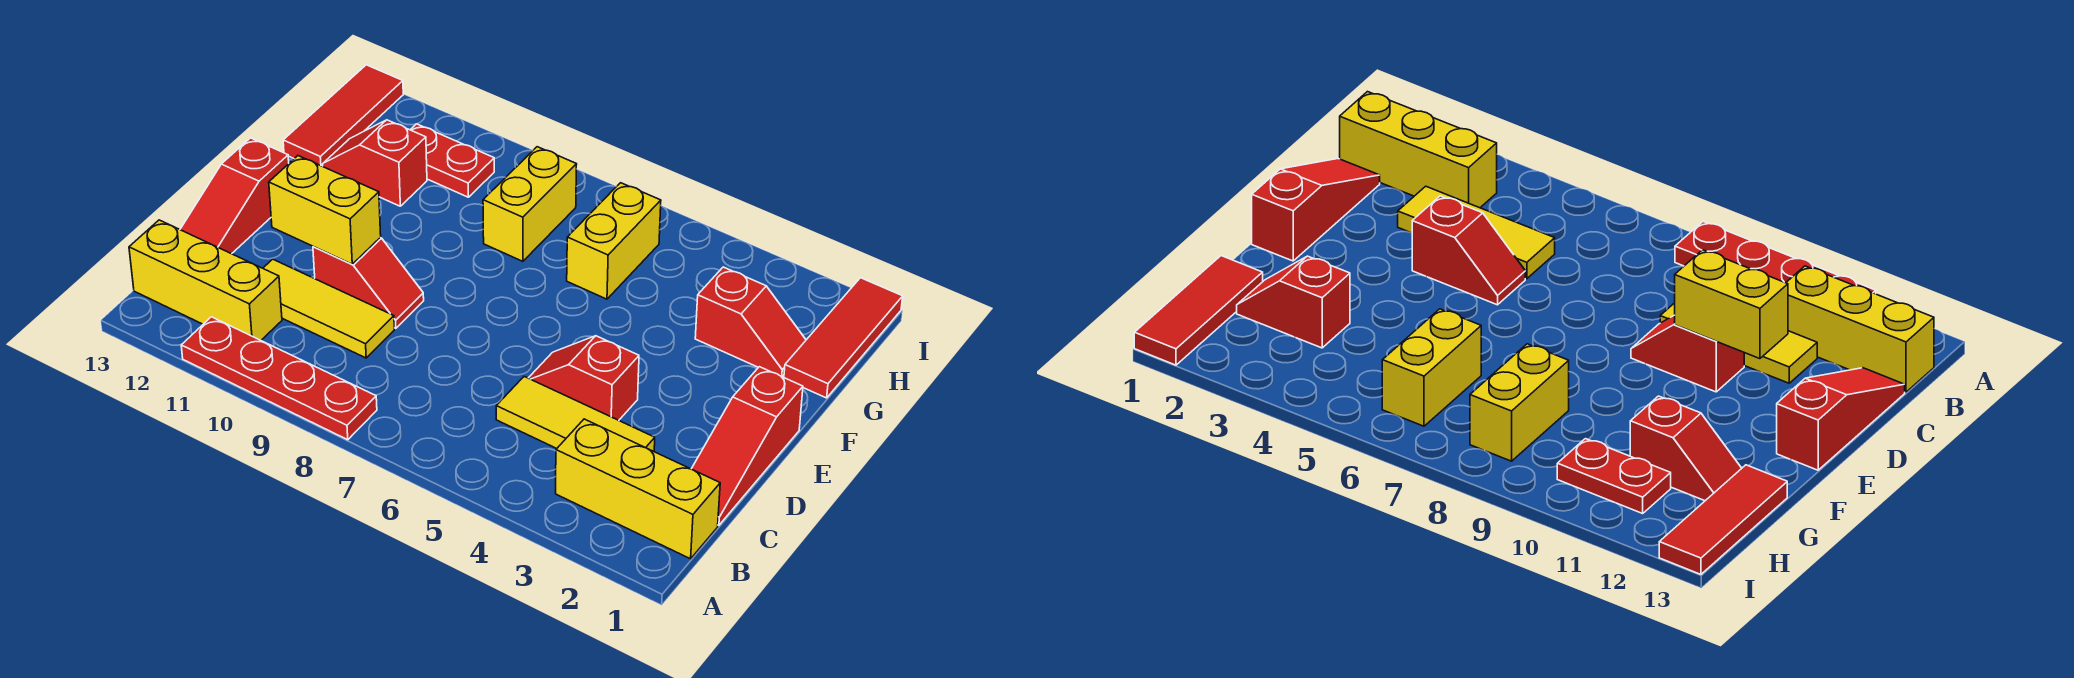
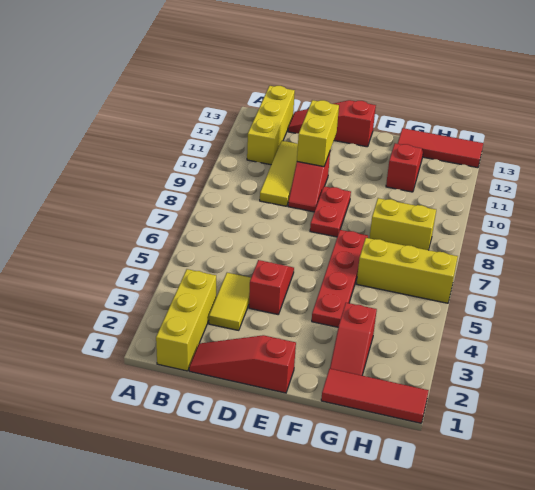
red plate A8:A11 level 1 -> red plate F4:F7 level 1
yellow tile C3:C5 level 1 -> yellow tile C3:C4 level 1
yellow brick G6:H6 level 1 -> yellow brick G6:I6 level 1
red plate H10:H11 level 1 -> red plate E8:E9 level 1

